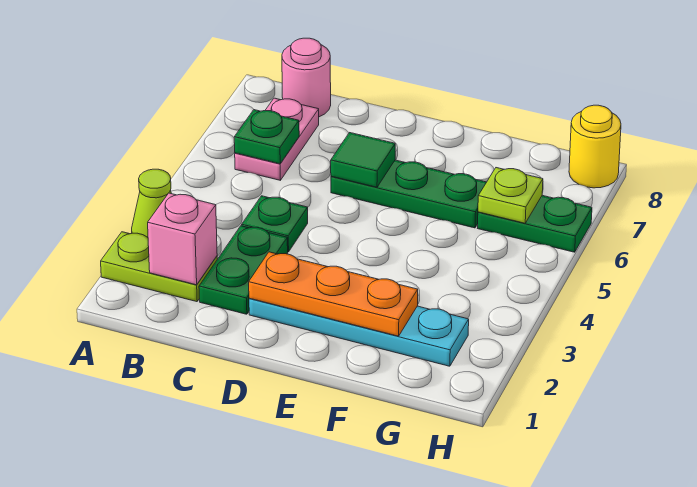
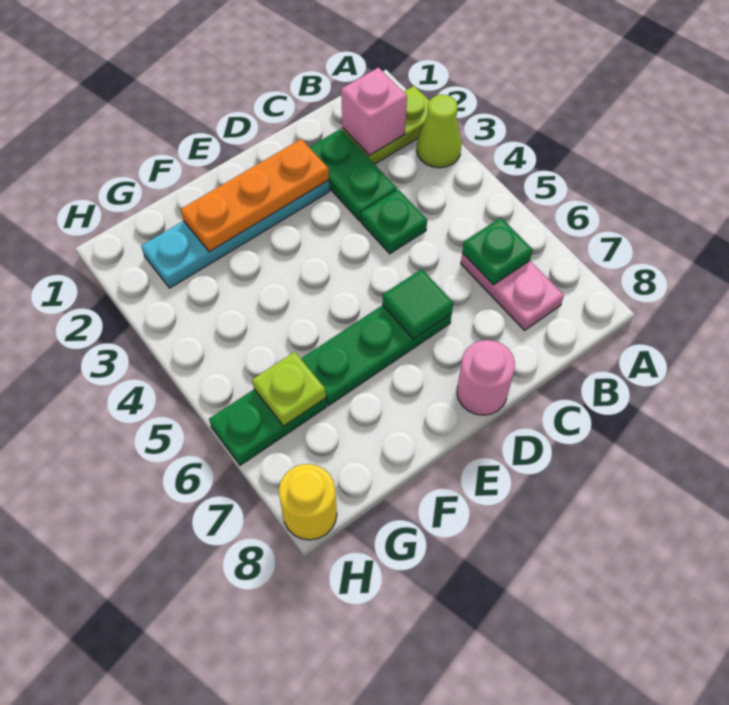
pink round brick B8 level 1 -> pink round brick D8 level 1

